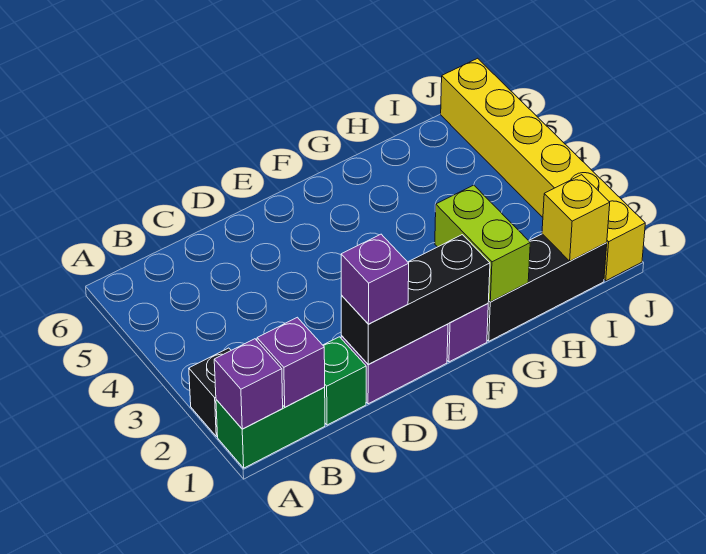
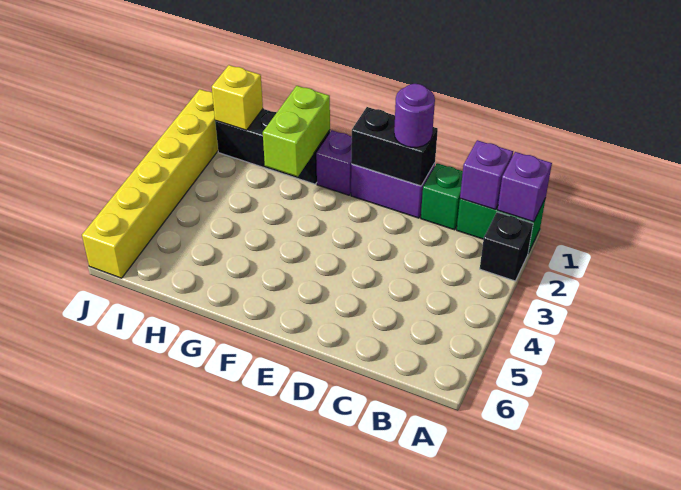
black brick D1:F1 level 2 -> black brick D1:E1 level 2
purple brick D1 level 3 -> purple round brick D1 level 3

